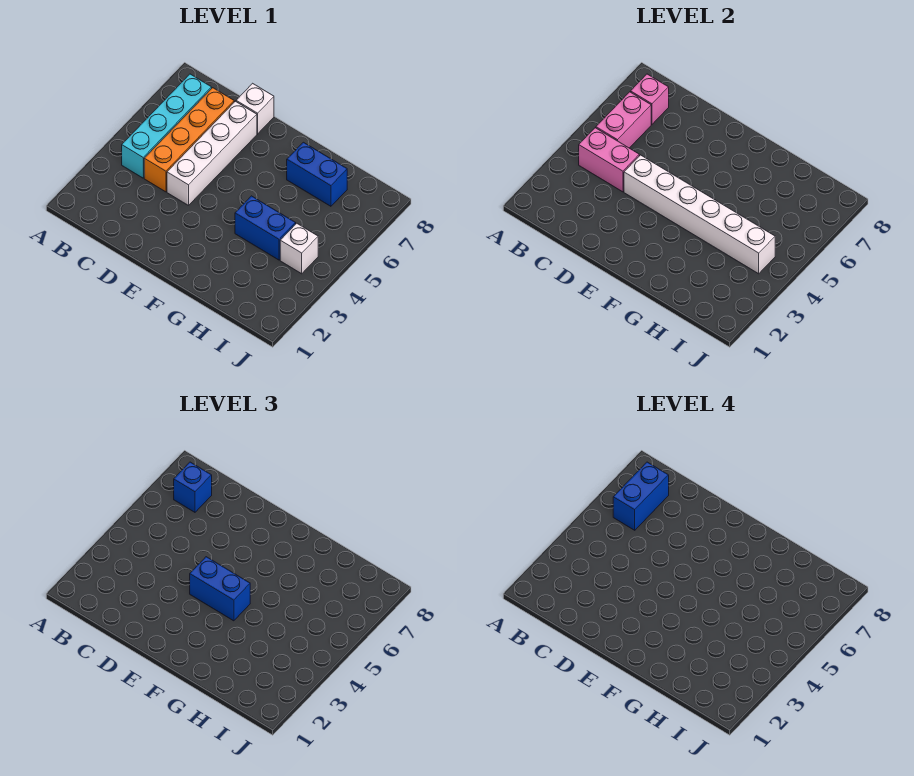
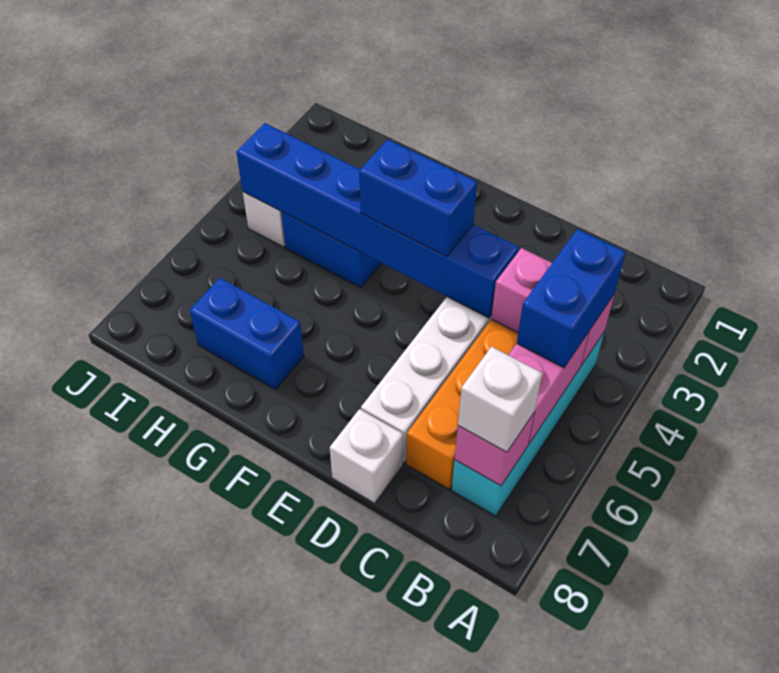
blue brick B6:B7 level 4 -> blue brick B4:B5 level 3
blue brick B7 level 3 -> white brick B7 level 3
white brick D4:I4 level 2 -> blue brick D4:I4 level 2

